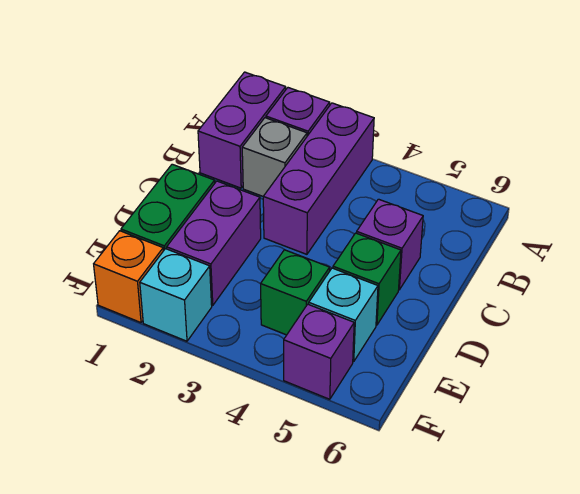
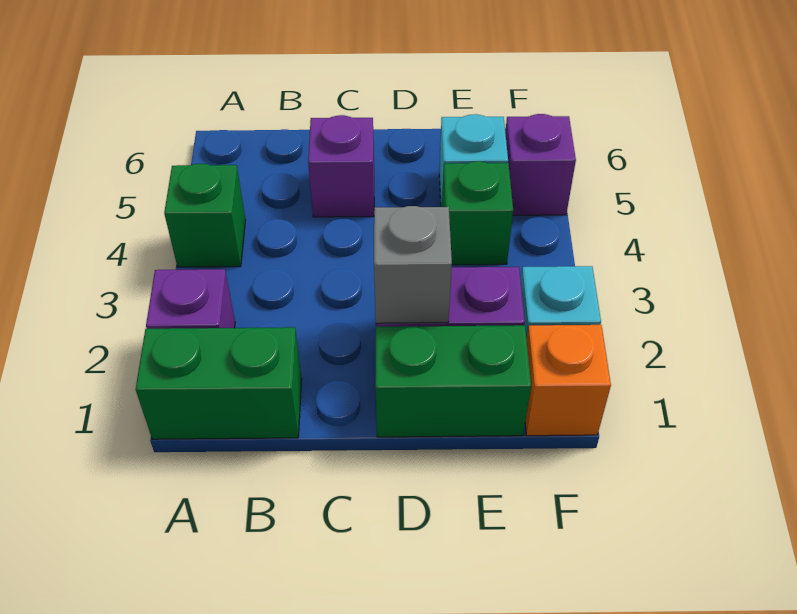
purple brick A1:B1 level 1 -> green brick A1:B1 level 1
purple brick A3:C3 level 1 -> none
grey brick B2 level 1 -> grey brick D2 level 2
green brick D5 level 1 -> green brick A4 level 1

